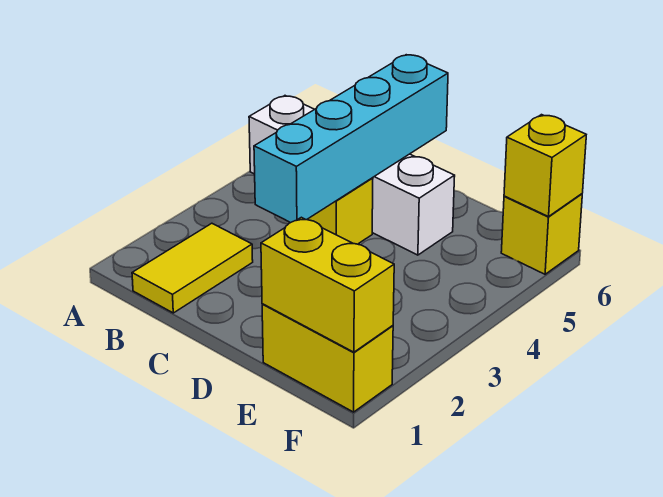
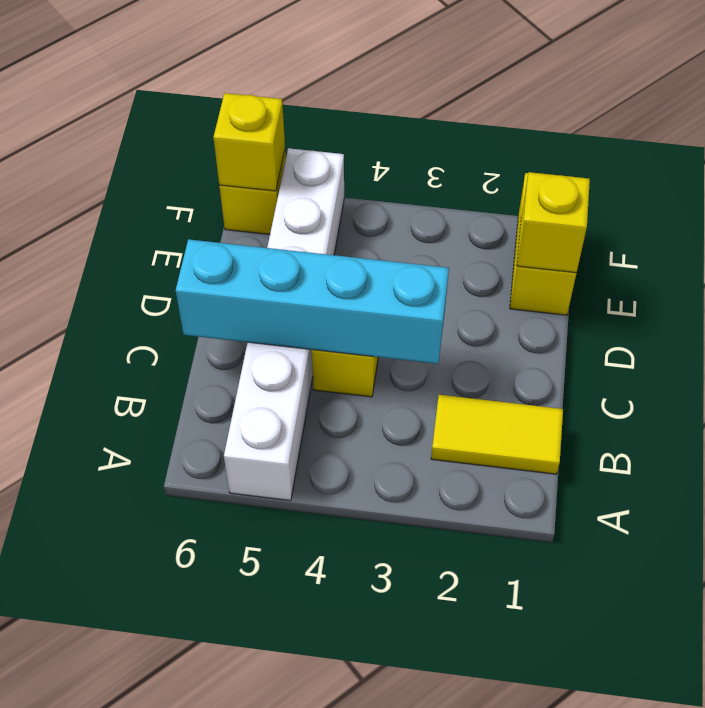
white brick A5:D5 level 1 -> white brick A5:F5 level 1
yellow brick E1:F1 level 2 -> yellow brick E1 level 2

